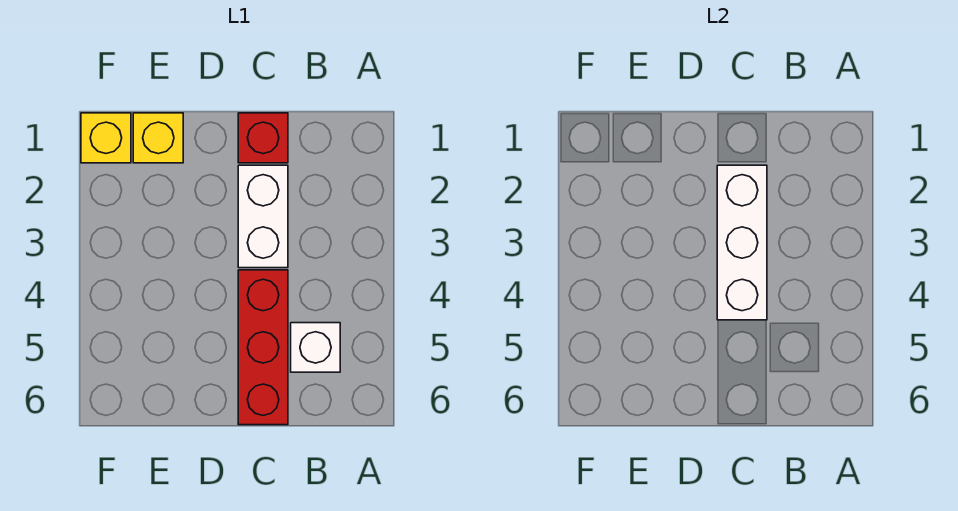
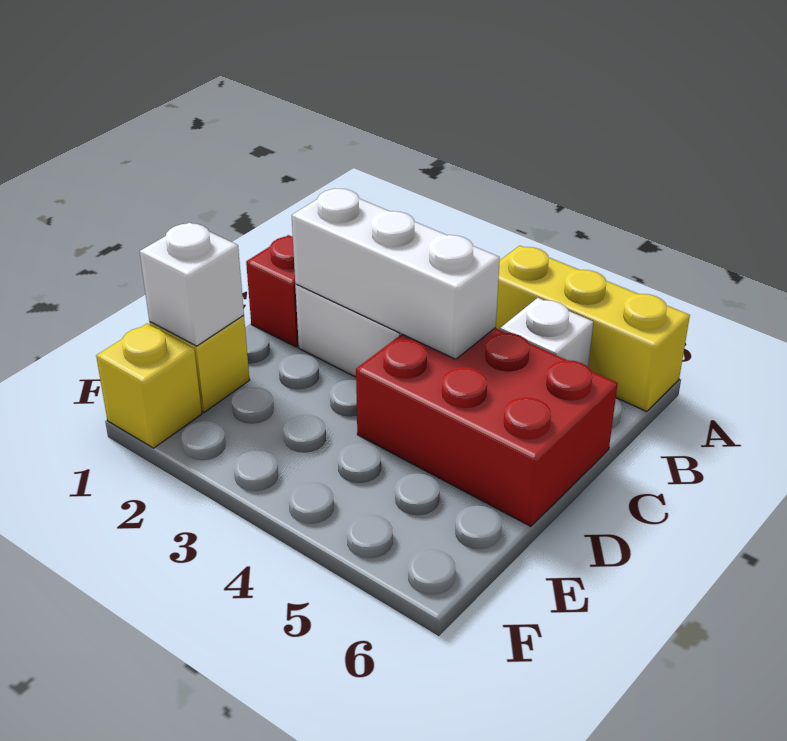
none -> yellow brick A4:A6 level 1
red brick C4:C6 level 1 -> red brick C4:D6 level 1
none -> white brick E1 level 2

